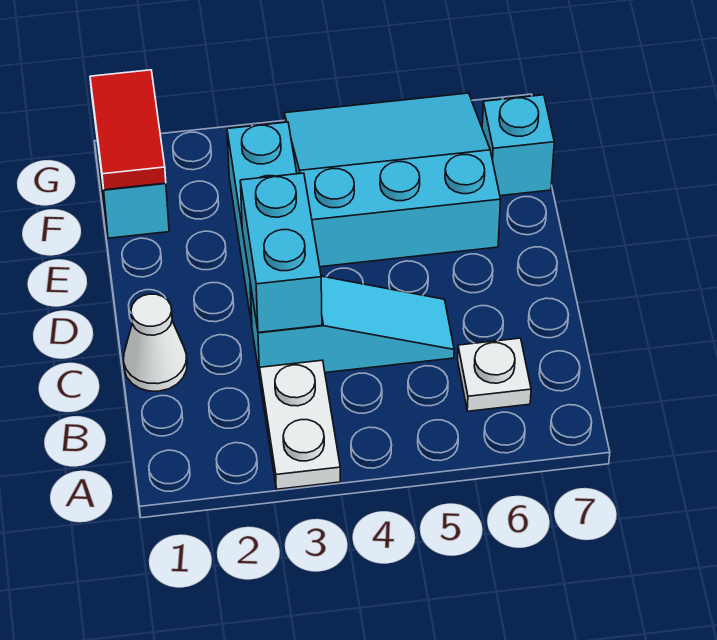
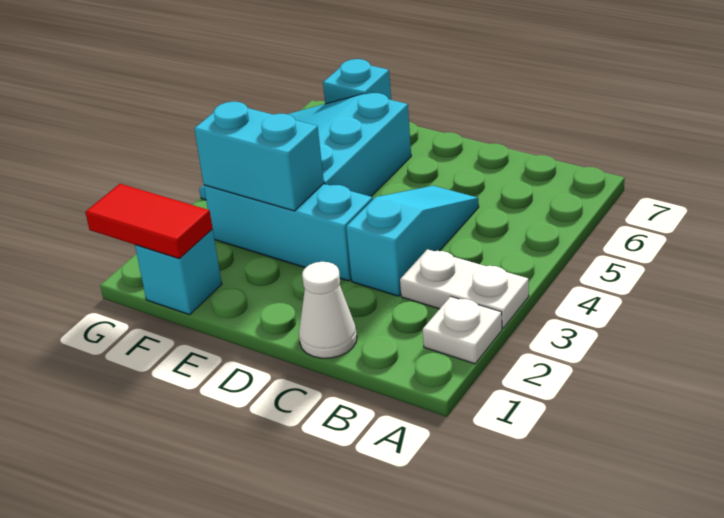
white plate B6 level 1 -> white plate A2 level 1
cyan brick C3:D3 level 2 -> cyan brick E3:F3 level 2

